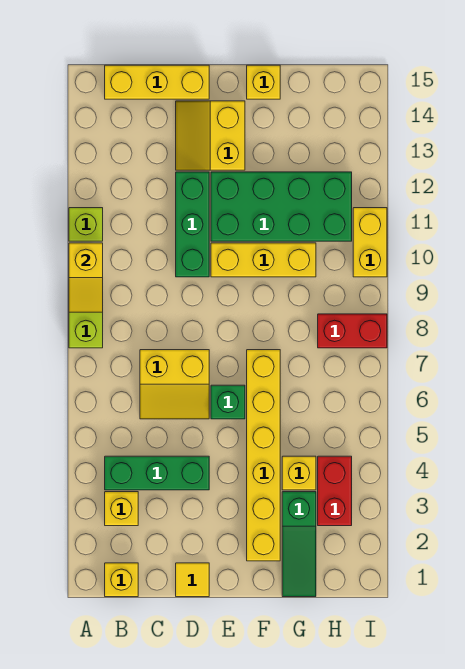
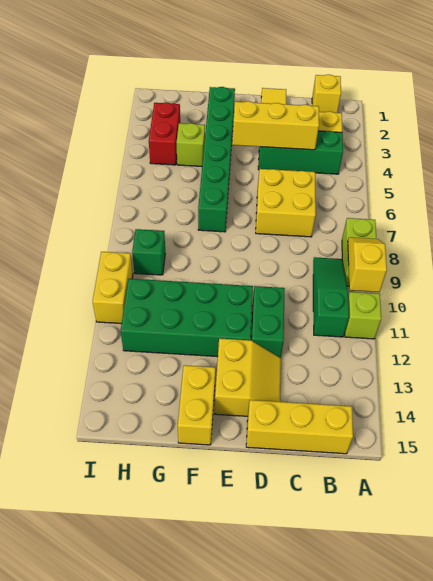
yellow slope C6:D7 level 1 top 7 -> yellow brick C6:D7 level 1
green brick D10:D12 level 1 -> green brick D11:D12 level 1
green brick E6 level 1 -> green brick H9 level 1
yellow brick E10:G10 level 1 -> yellow brick C4:E4 level 2
yellow brick F2:F7 level 1 -> green brick F2:F7 level 1
yellow brick F15 level 1 -> yellow brick F14:F15 level 1
green slope G1:G3 level 1 top 3 -> green slope B9:B11 level 1 top 11
yellow brick G4 level 1 -> lime brick G4 level 1
red brick H8:I8 level 1 -> none

